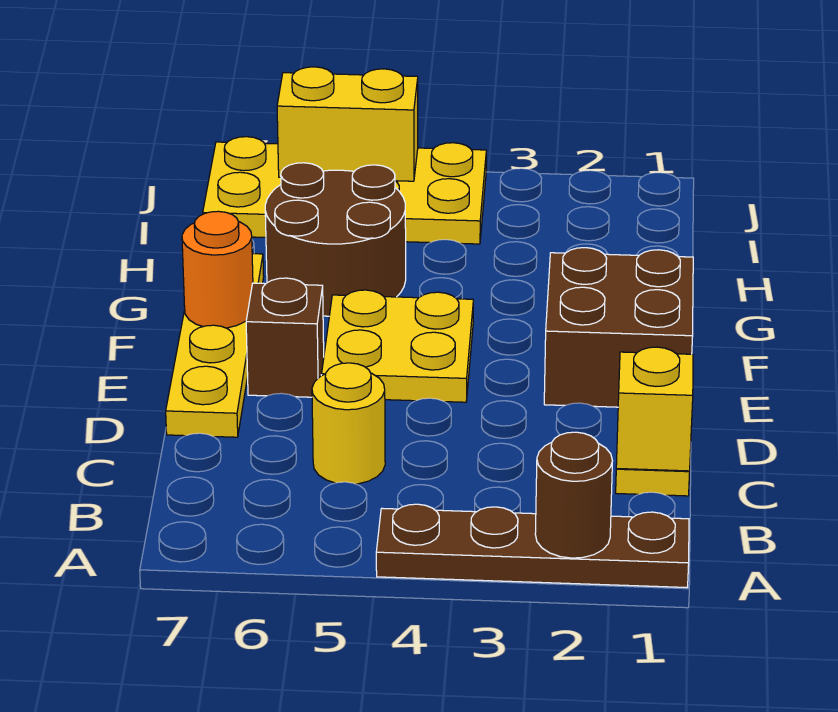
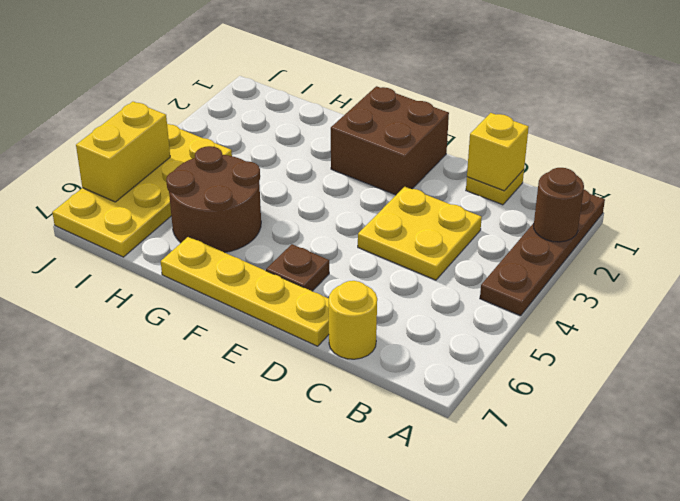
yellow round brick C5 level 1 -> yellow round brick C7 level 1
yellow plate E4:F5 level 1 -> yellow plate C3:D4 level 1
brown brick E6 level 1 -> brown plate E6 level 1
orange round brick F7 level 2 -> none

